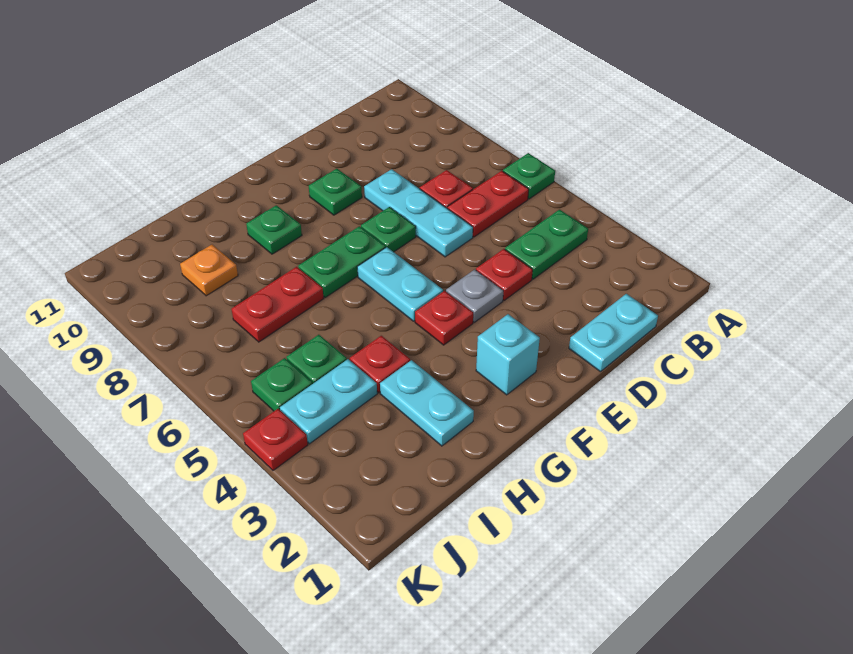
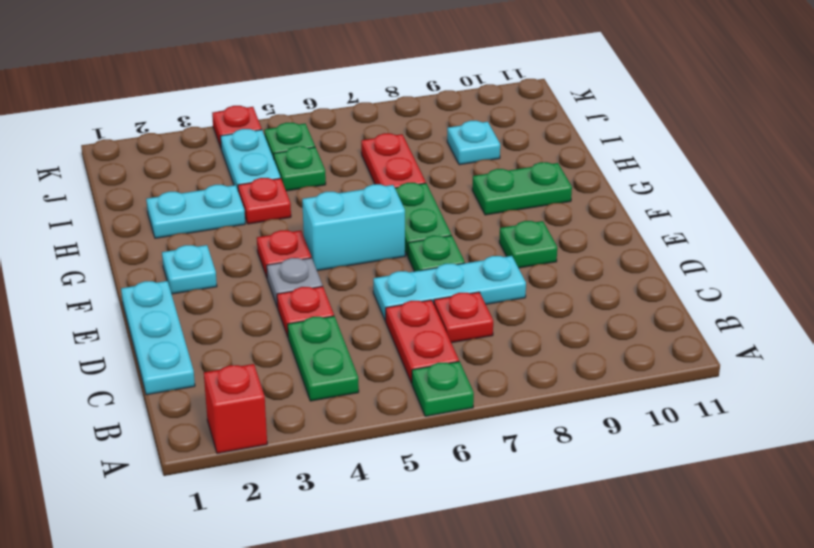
none -> red brick A2 level 1
cyan plate C1:D1 level 1 -> cyan plate C1:E1 level 1
cyan brick F2 level 1 -> cyan plate F2 level 1
cyan plate F5:F6 level 1 -> cyan brick F5:F6 level 1
green plate G9 level 1 -> green plate G9:G10 level 1
orange plate I9 level 1 -> cyan plate I9 level 1

